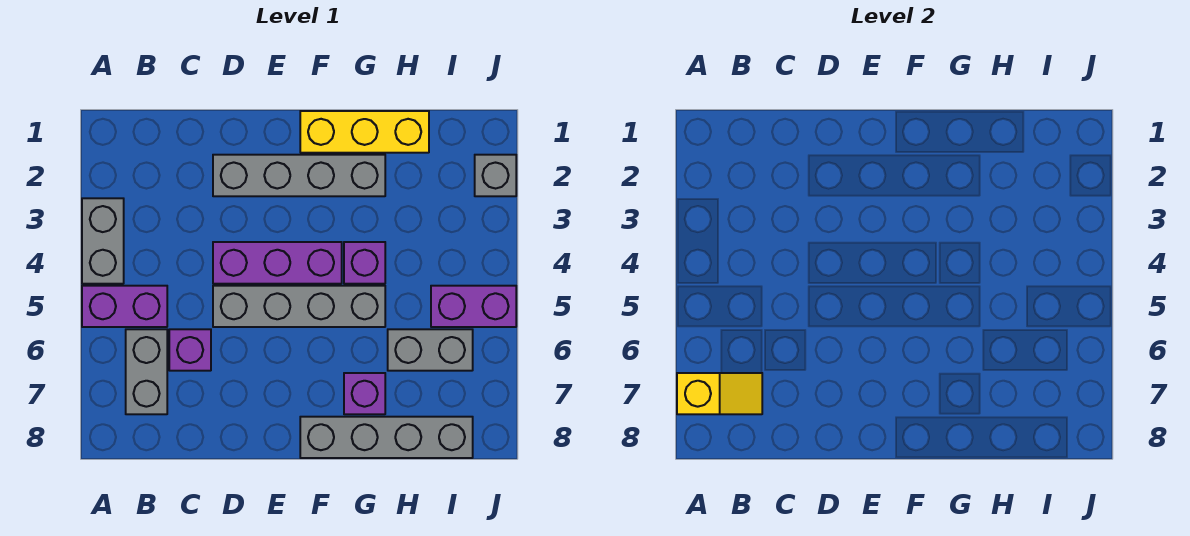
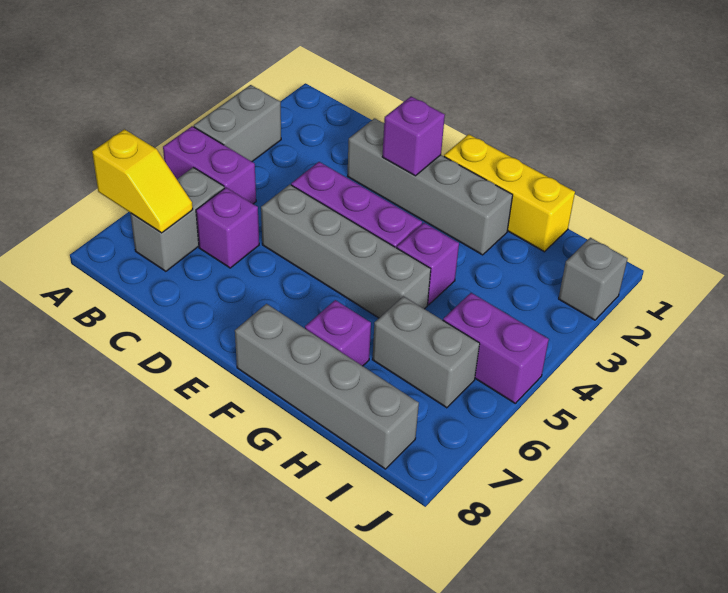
none -> purple brick E2 level 2

